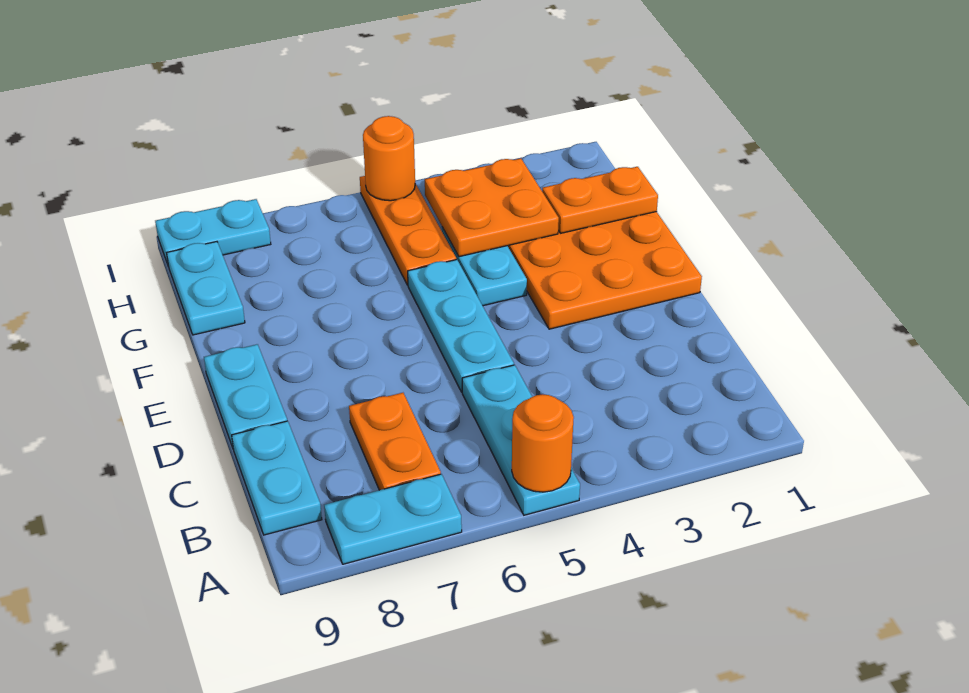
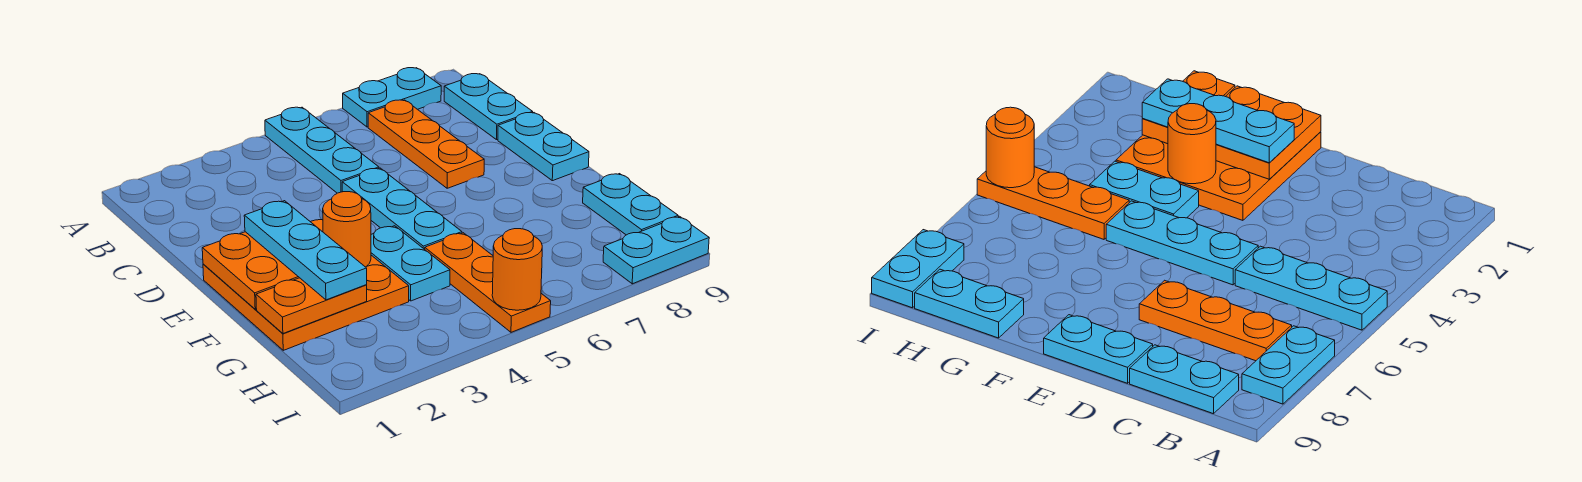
orange round brick A5 level 2 -> orange round brick F3 level 2
orange plate B7:C7 level 1 -> orange plate B7:D7 level 1
none -> cyan plate E2:G2 level 3
orange plate G3:H4 level 2 -> orange plate E1:F2 level 2

